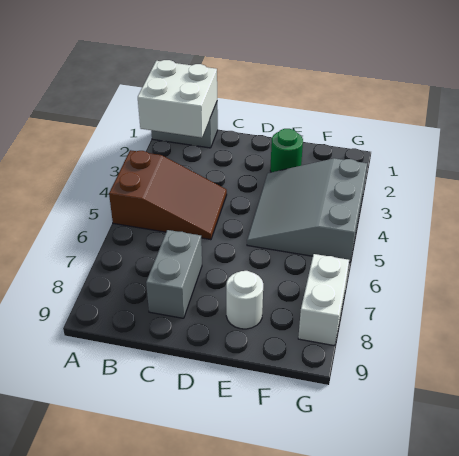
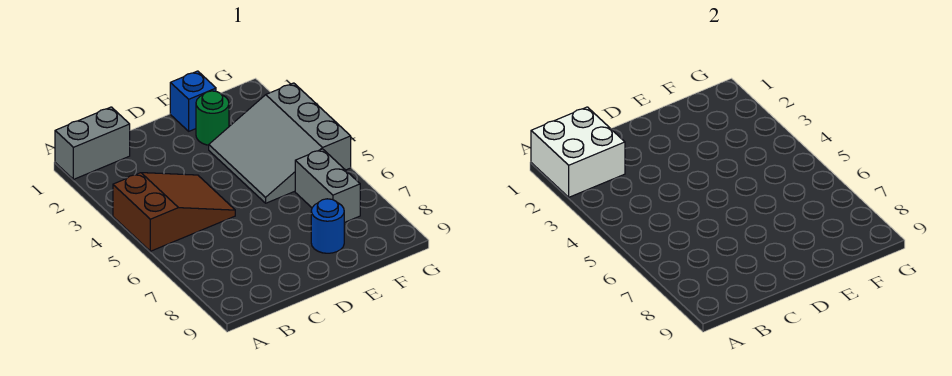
grey brick C7:C8 level 1 -> grey brick F6:F7 level 1
none -> blue brick E1 level 1
white round brick E8 level 1 -> blue round brick E8 level 1
white brick G7:G8 level 1 -> none

